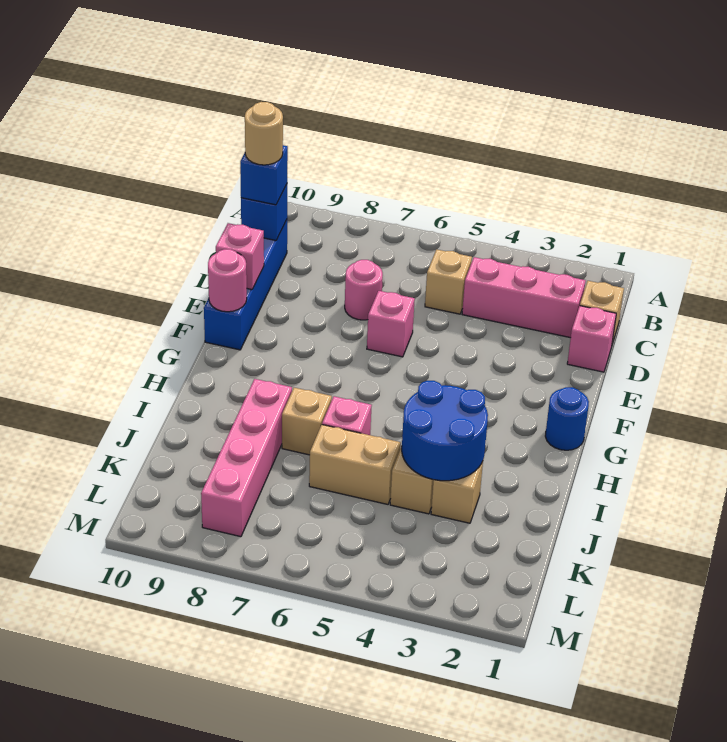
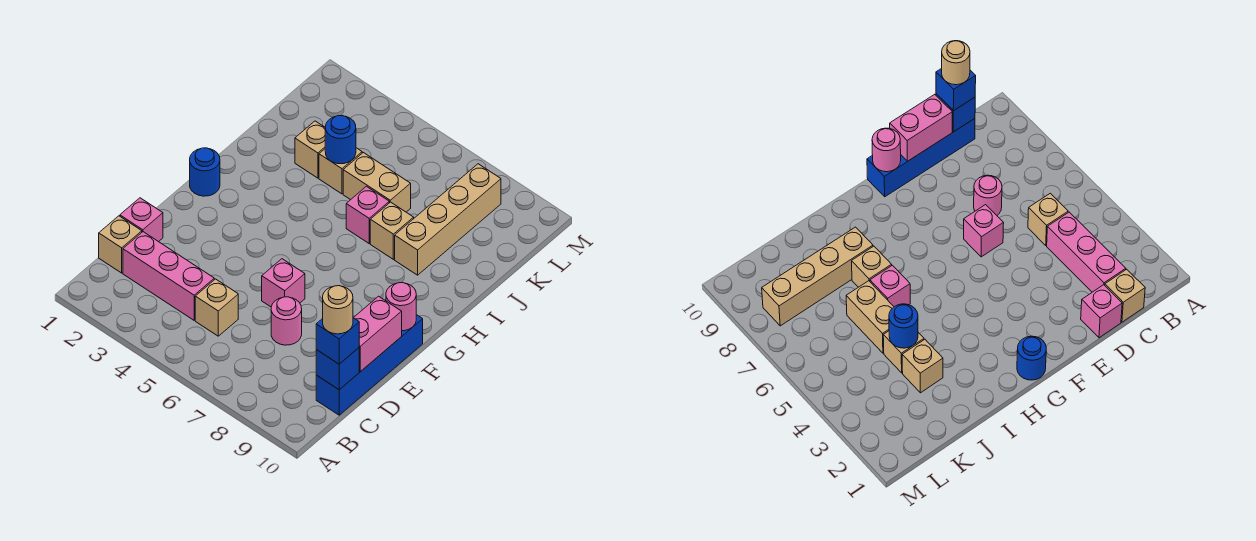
pink brick E10 level 2 -> pink brick D10:E10 level 2
blue round brick I3:J4 level 2 -> blue round brick J4 level 2
pink brick I8:L8 level 1 -> tan brick I8:L8 level 1

